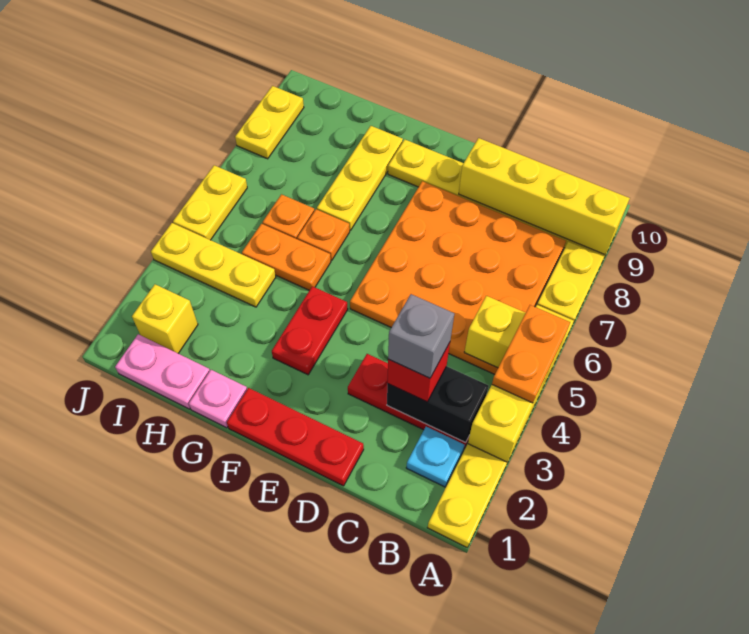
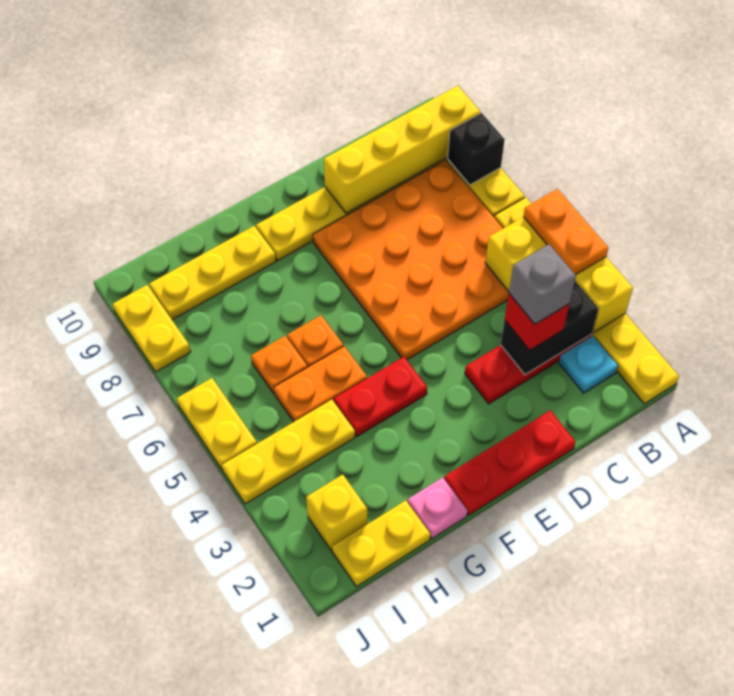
none -> black brick A8 level 2
red plate F3:F4 level 1 -> red plate F4:G4 level 1
yellow plate G7:G9 level 1 -> yellow plate G9:I9 level 1
pink plate H1:I1 level 1 -> yellow plate H1:I1 level 1

